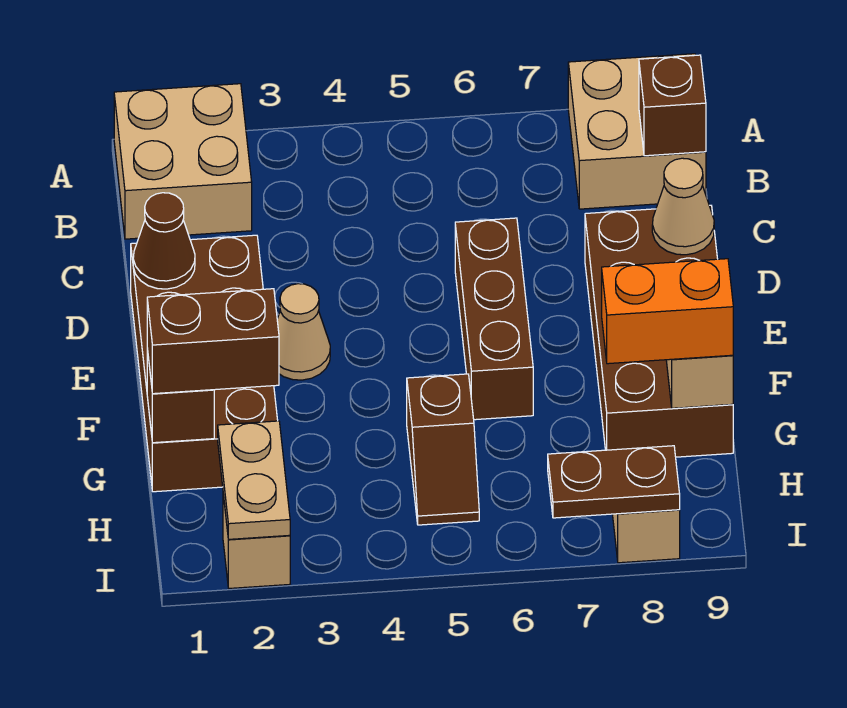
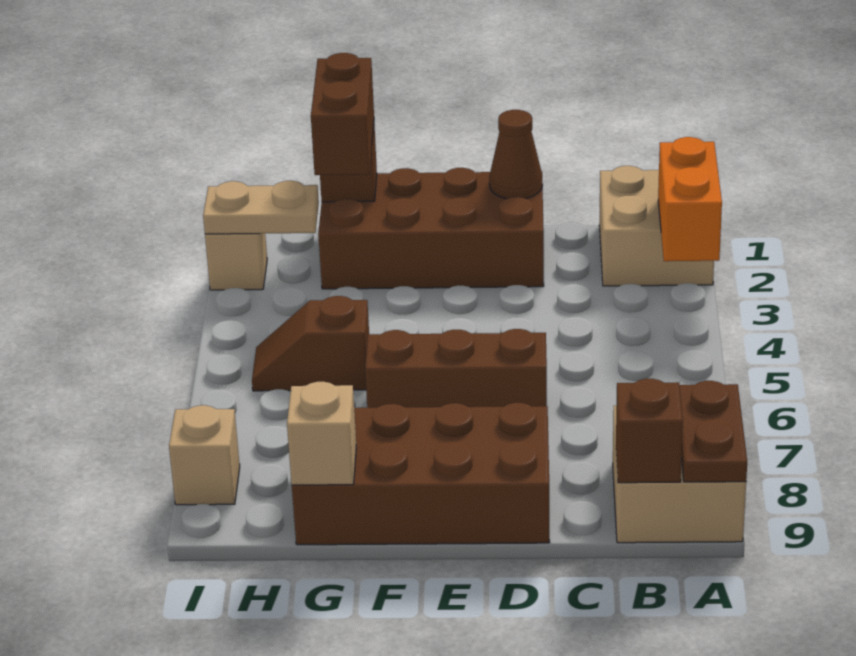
tan cone D9 level 2 -> none
tan cone E3 level 1 -> none
orange brick G8:G9 level 3 -> orange brick A2:A3 level 2
brown plate I7:I8 level 2 -> brown plate A8:A9 level 2

